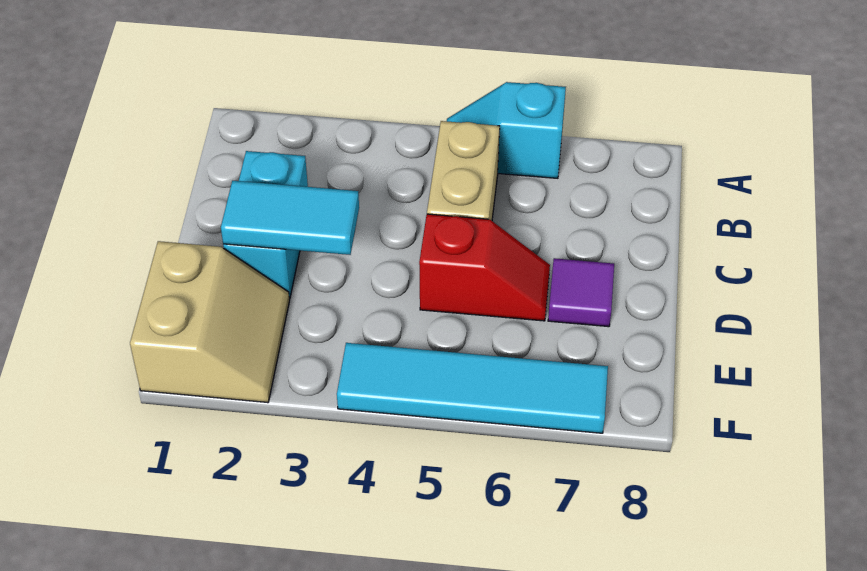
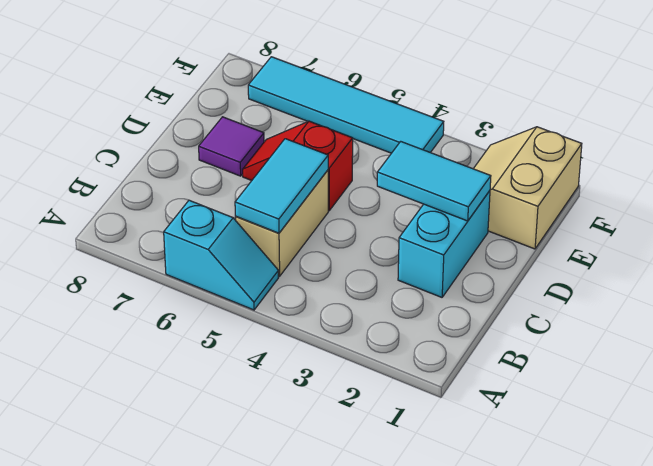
none -> cyan tile B5:C5 level 2

